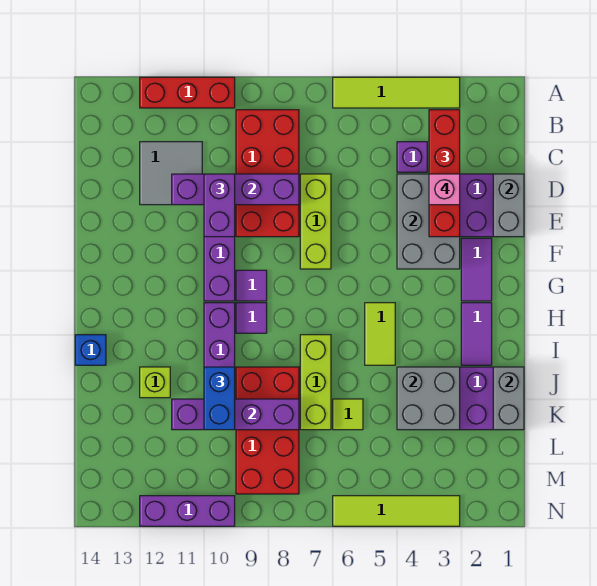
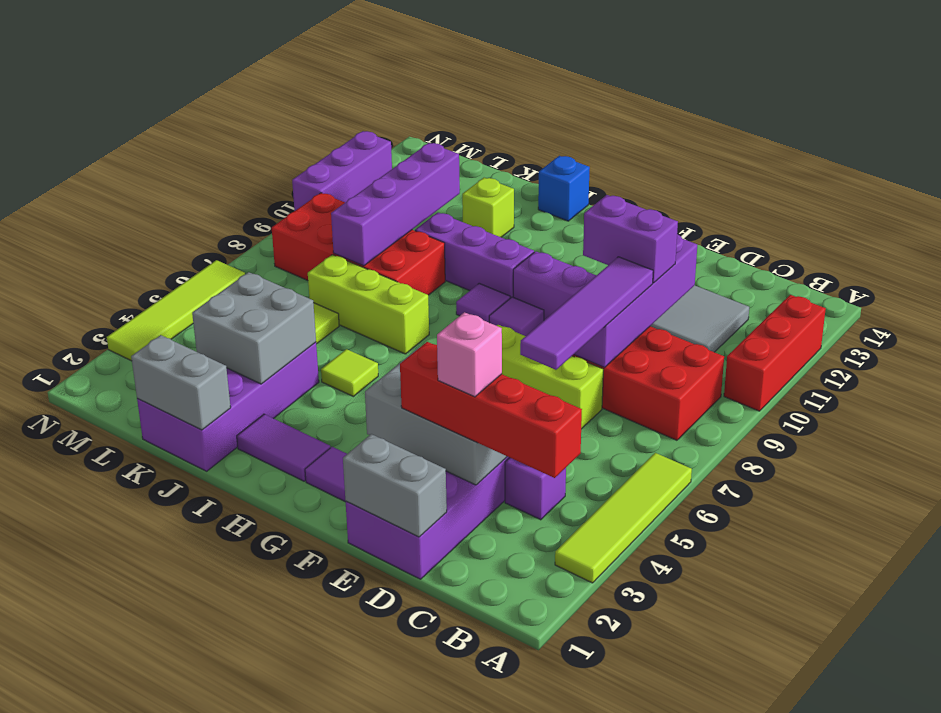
none -> purple tile D6:D9 level 3
lime tile H5:I5 level 1 -> lime tile I5 level 1
blue brick J10:K10 level 3 -> none

